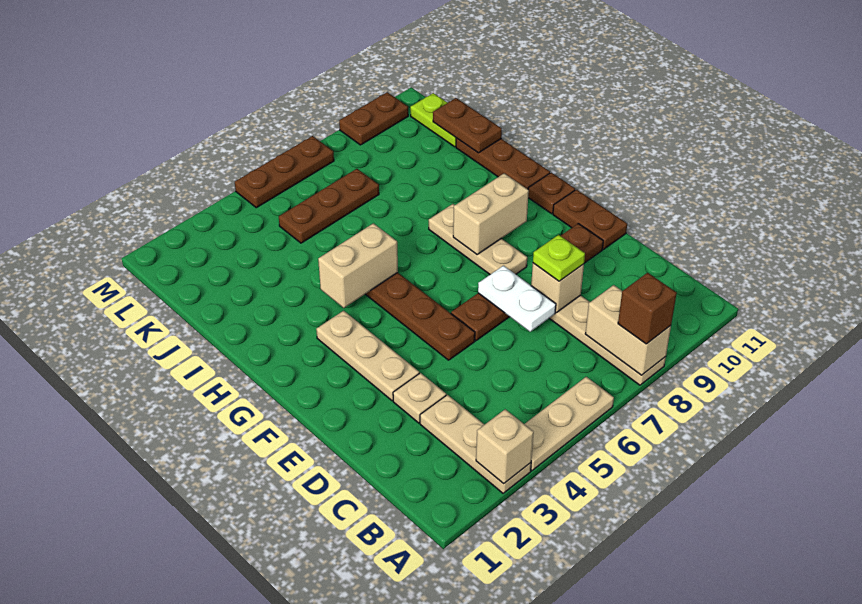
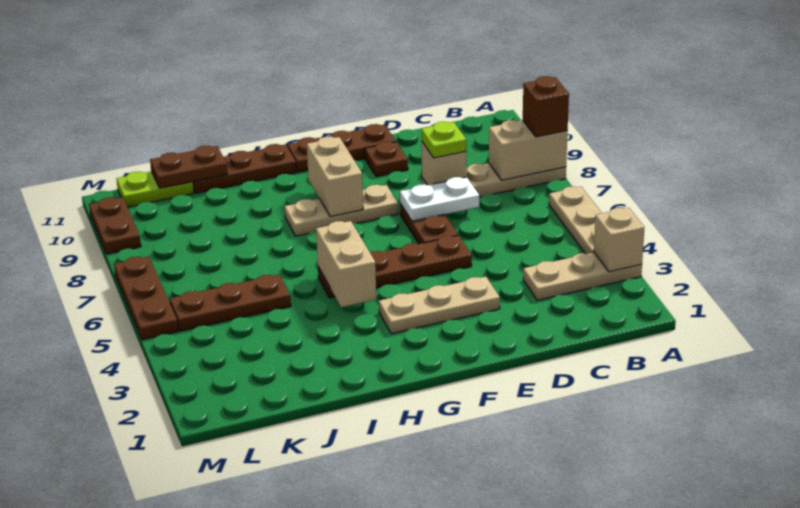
tan plate D3 level 1 -> none
brown plate K5:K7 level 1 -> brown plate J5:L5 level 1

